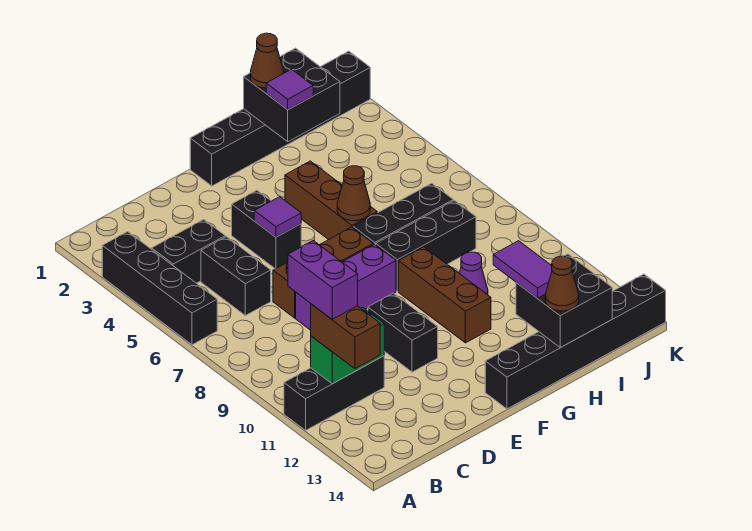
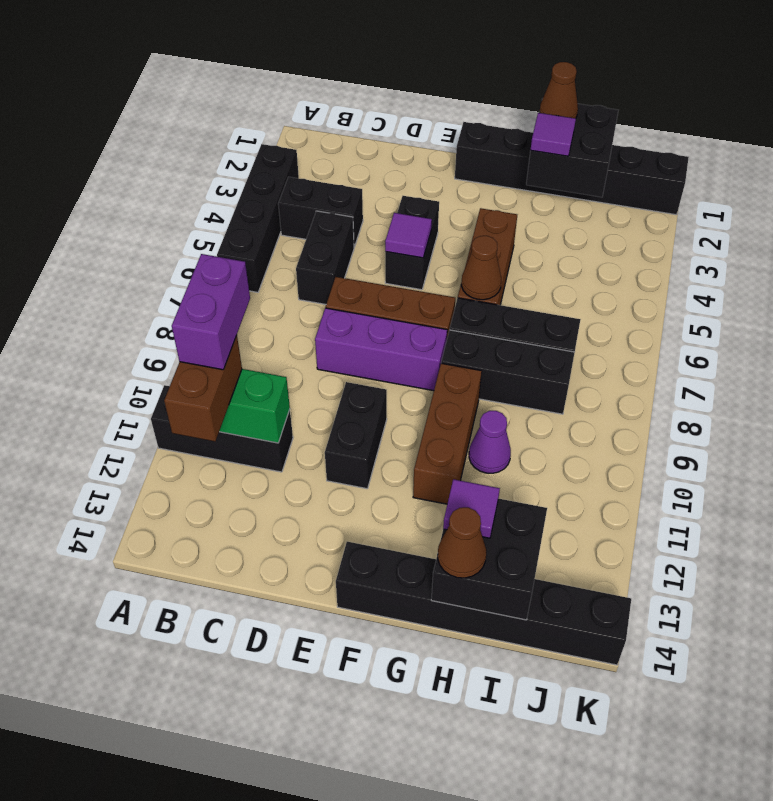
purple tile H12:H13 level 3 -> purple tile H13 level 3

